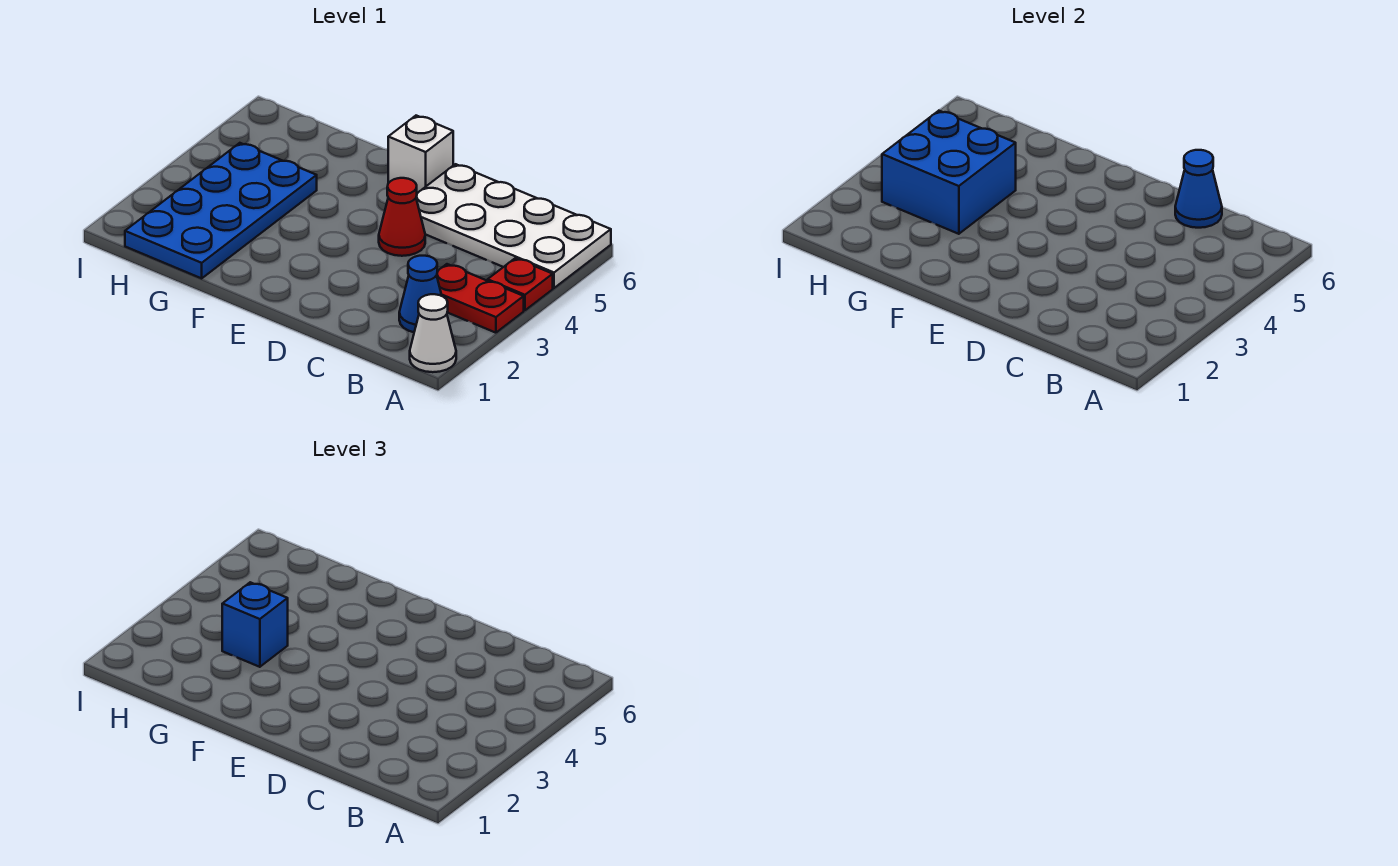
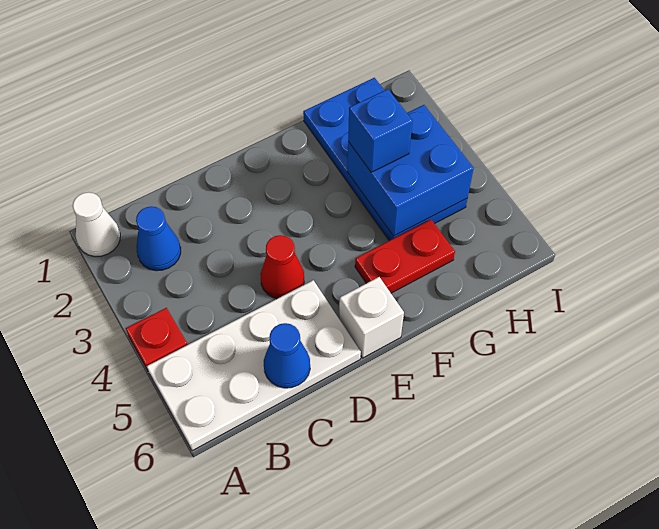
red plate A3:B3 level 1 -> red plate F5:G5 level 1

